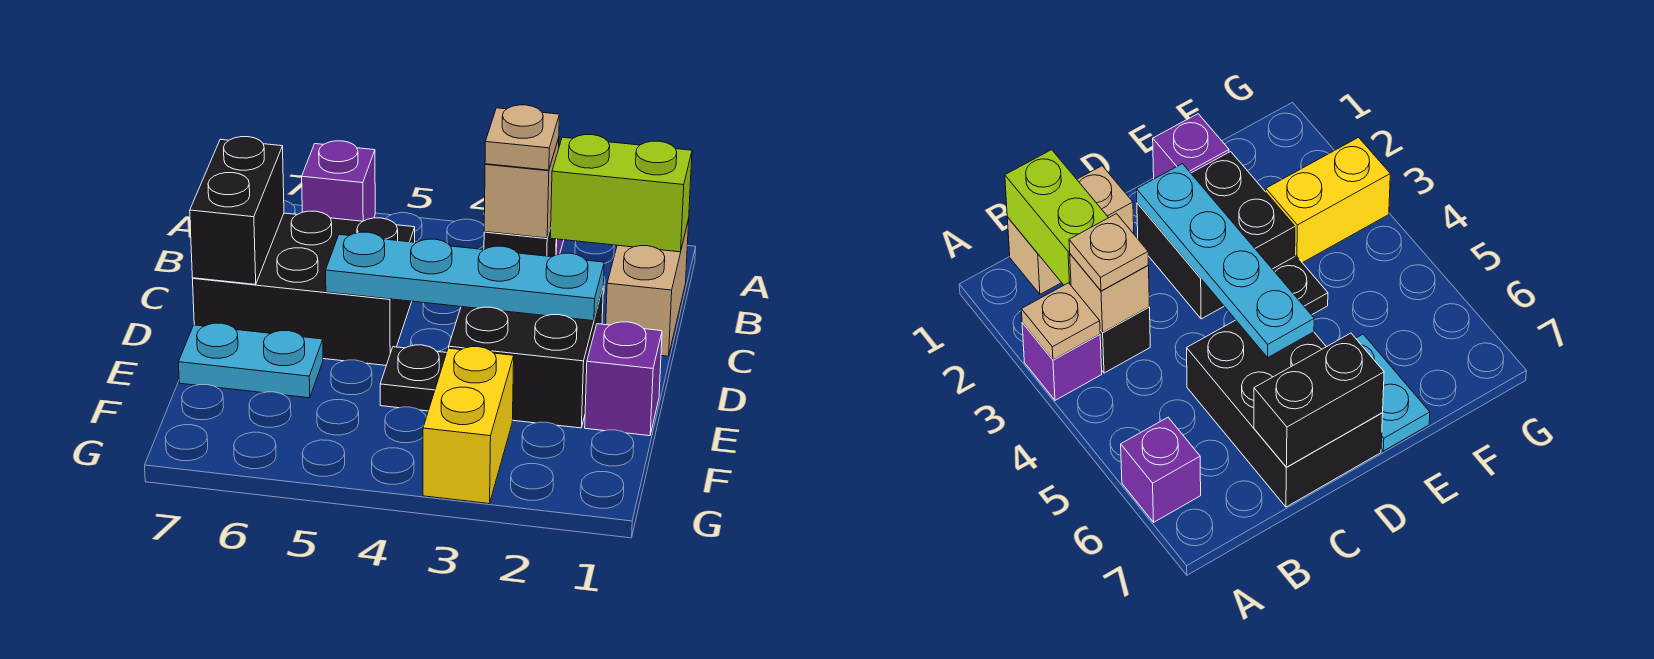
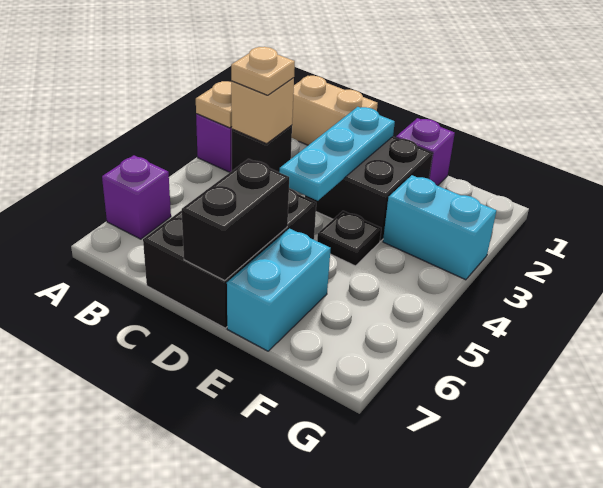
lime brick B1:B2 level 2 -> none
black brick C7:D7 level 2 -> black brick D6:D7 level 2
cyan plate D2:D5 level 2 -> cyan plate D2:D4 level 2
cyan plate E6:E7 level 1 -> cyan brick E6:E7 level 1
yellow brick F3:G3 level 1 -> cyan brick F3:G3 level 1

